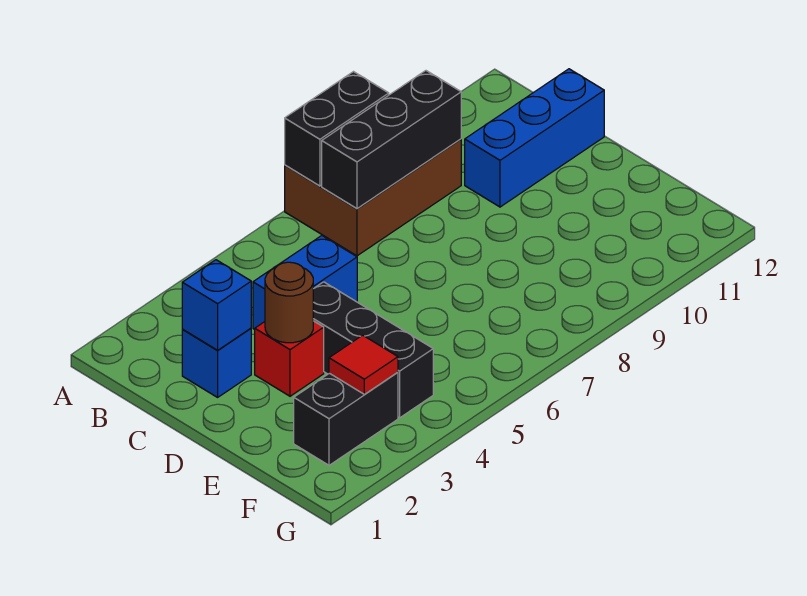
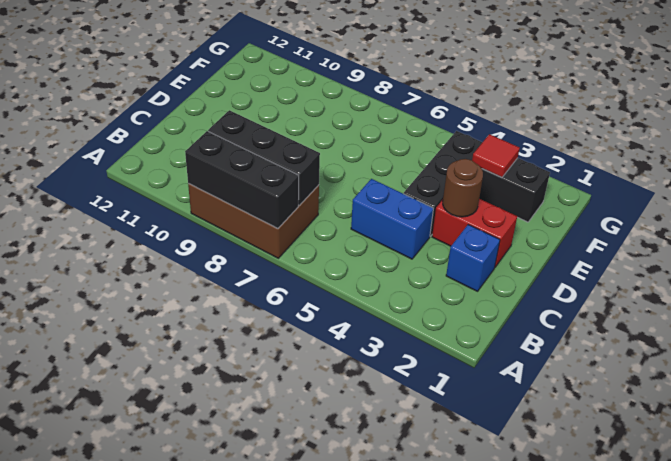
black brick A7:A8 level 2 -> black brick A7:A9 level 2
blue brick C2 level 2 -> none
blue brick C10:C12 level 1 -> none
red brick D3 level 1 -> red brick D2:D3 level 1

